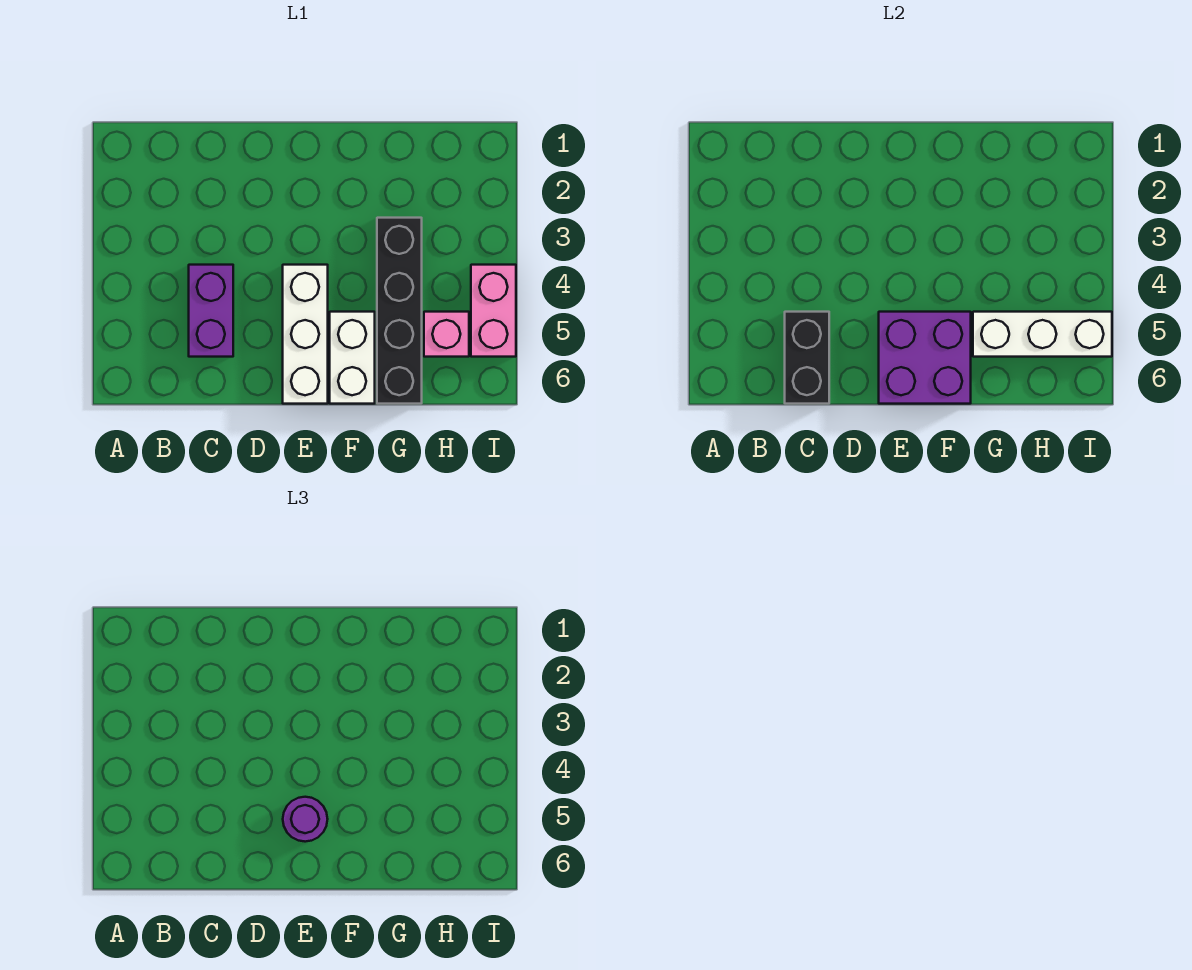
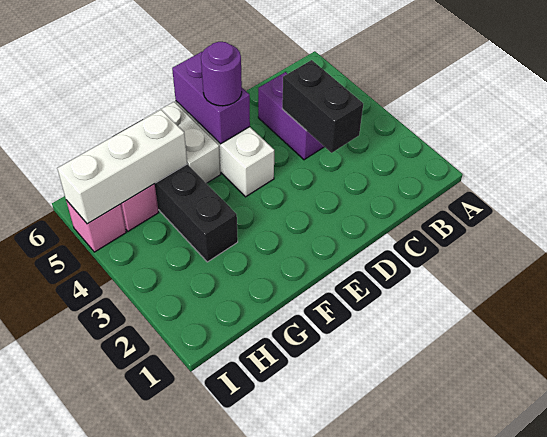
black brick C5:C6 level 2 -> black brick C3:C4 level 2
purple brick E5:F6 level 2 -> purple brick E5:E6 level 2
pink brick I4:I5 level 1 -> pink brick I5 level 1

